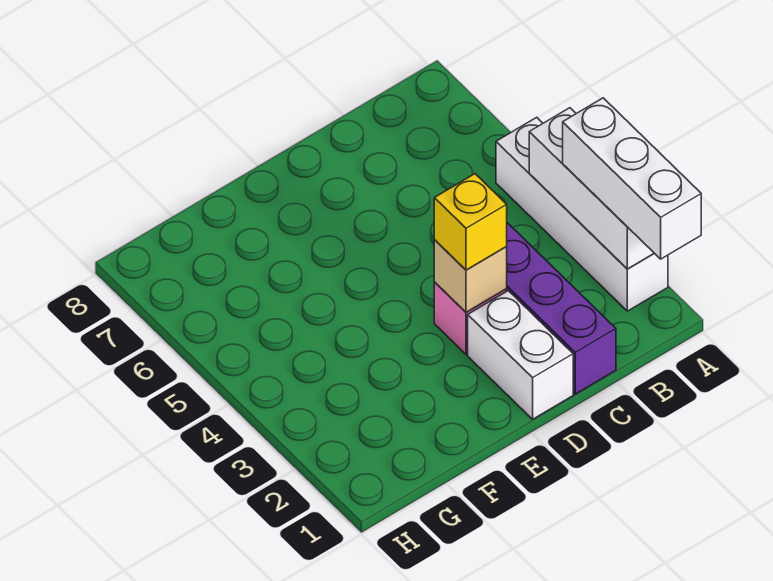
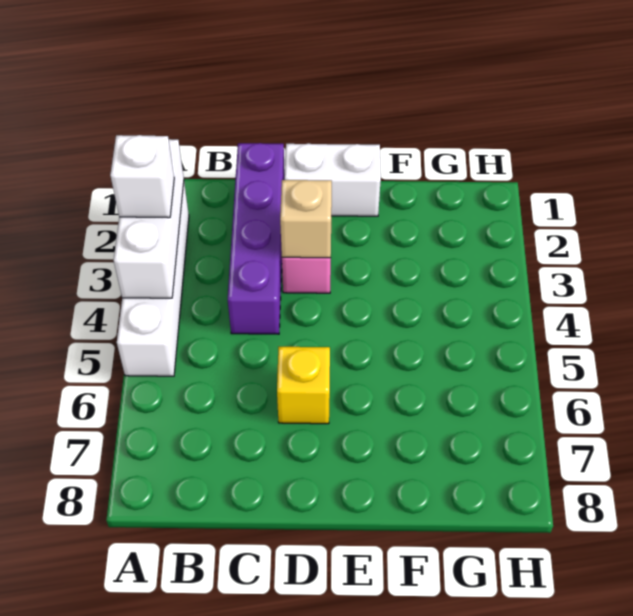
white brick A1:A3 level 3 -> white brick A3 level 3
white brick D1:D2 level 1 -> white brick D1:E1 level 1
yellow brick D3 level 3 -> yellow brick D6 level 1

